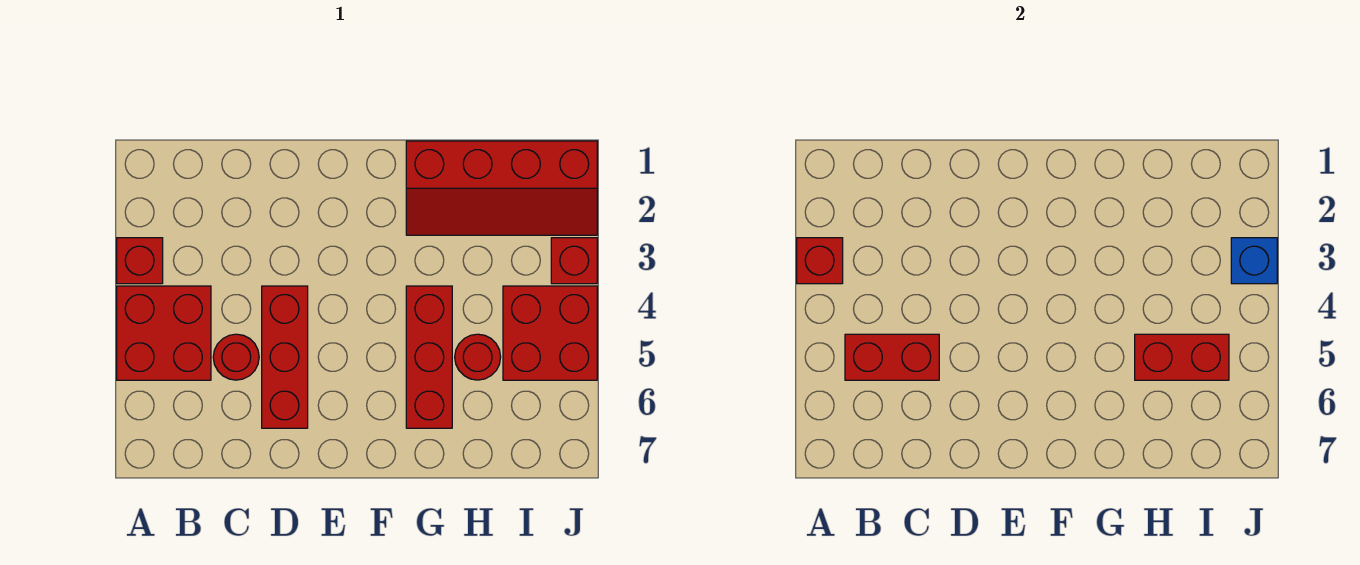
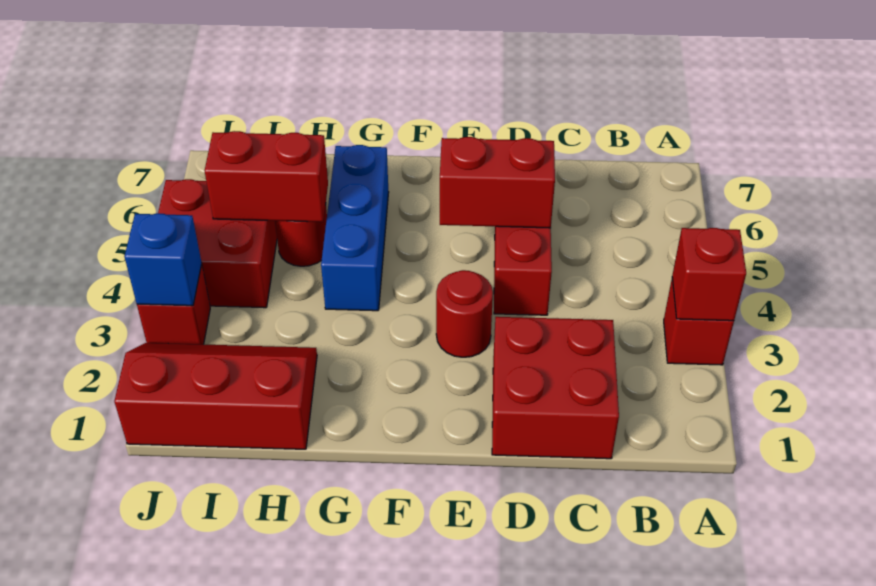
red brick A4:B5 level 1 -> red brick C1:D2 level 1
red brick B5:C5 level 2 -> red brick D5:E5 level 2
red round brick C5 level 1 -> red round brick E3 level 1
red slope G1:J2 level 1 top 1 -> red slope H1:J2 level 1 top 1
red brick G4:G6 level 1 -> blue brick G4:G6 level 1

